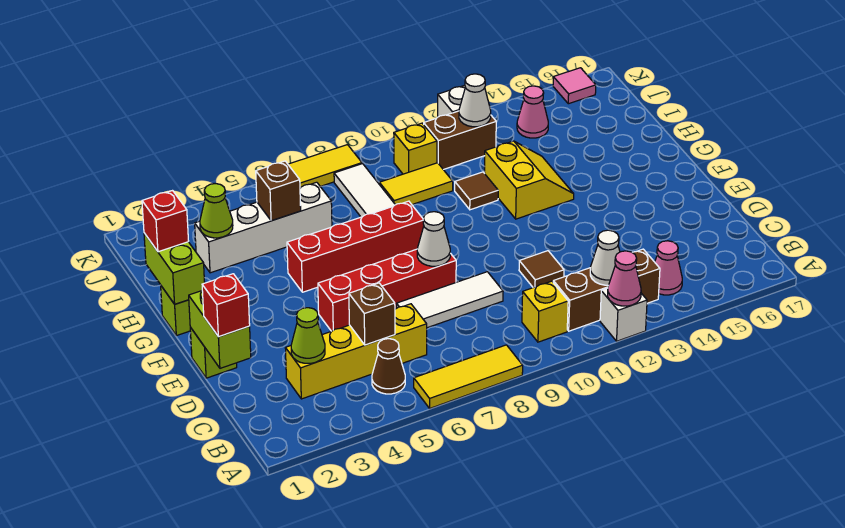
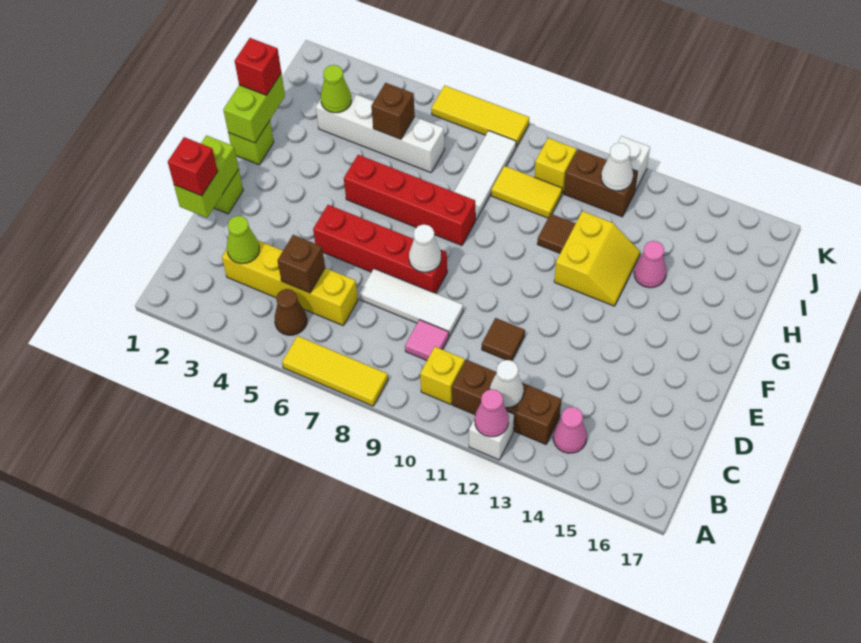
pink cone J14 level 1 -> pink cone H14 level 1
pink tile K16 level 1 -> pink tile C9 level 1

